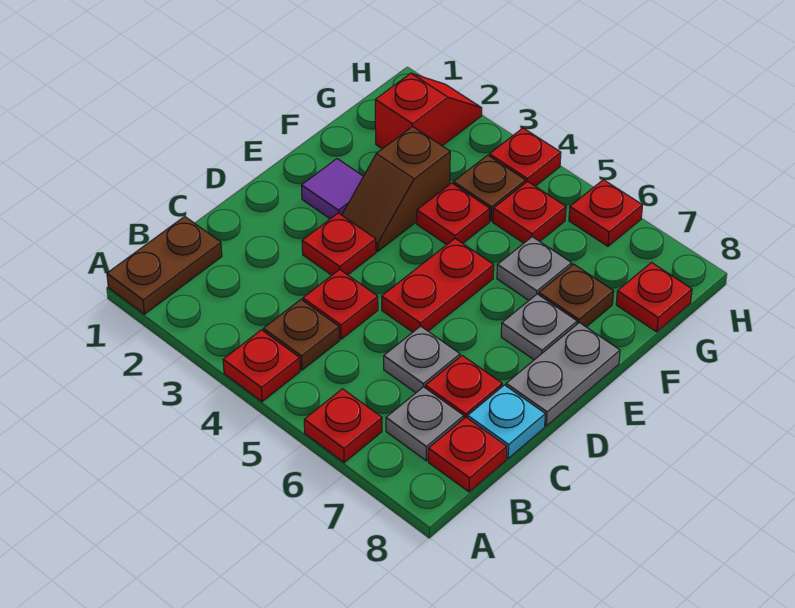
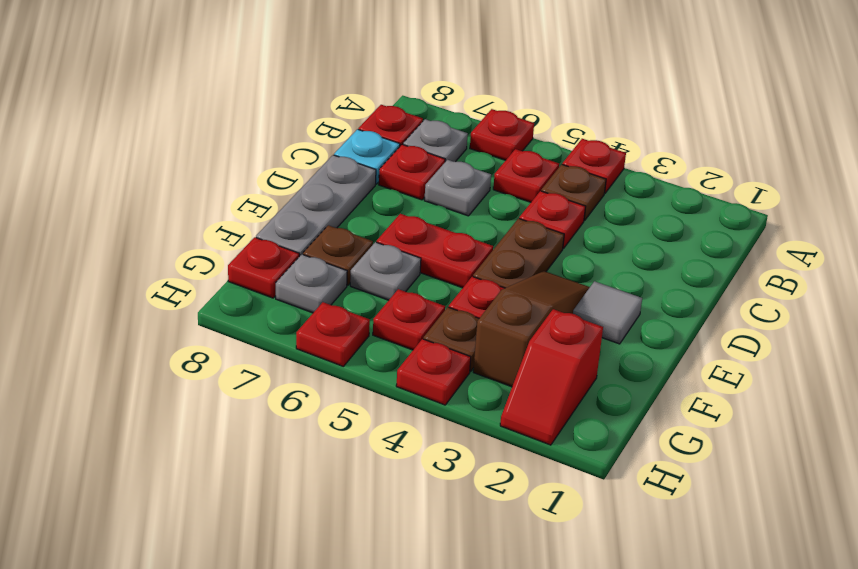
brown plate A1:B1 level 1 -> brown plate D4:E4 level 1
red plate D3 level 1 -> red plate B5 level 1
red plate D5:E5 level 1 -> red plate E5:E6 level 1
grey plate D8:E8 level 1 -> grey plate D8:F8 level 1
purple tile E2 level 1 -> grey tile E2 level 1
brown slope E3:F3 level 1 top F -> brown slope E3:G3 level 1 top G
grey plate E7 level 1 -> grey plate G7 level 1

